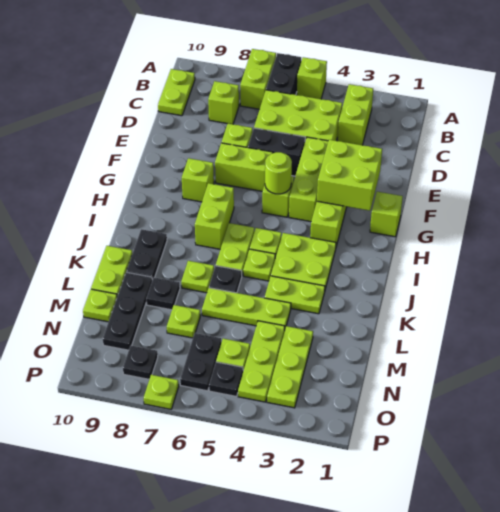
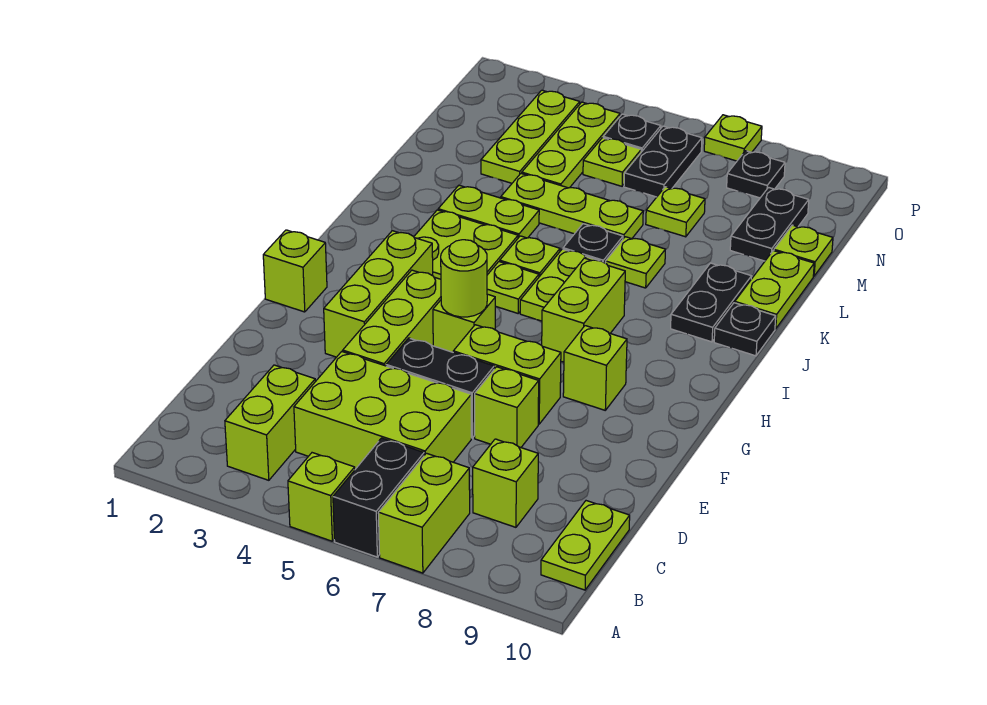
lime brick F2:G3 level 2 -> none
black plate L8 level 1 -> black plate J10 level 1
black plate L9:N9 level 1 -> black plate M9:N9 level 1

